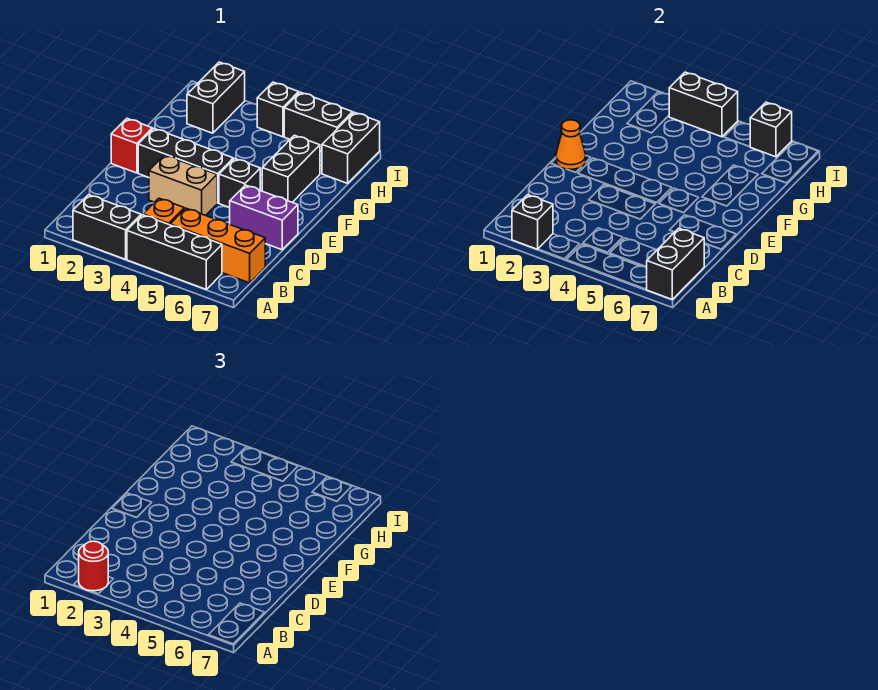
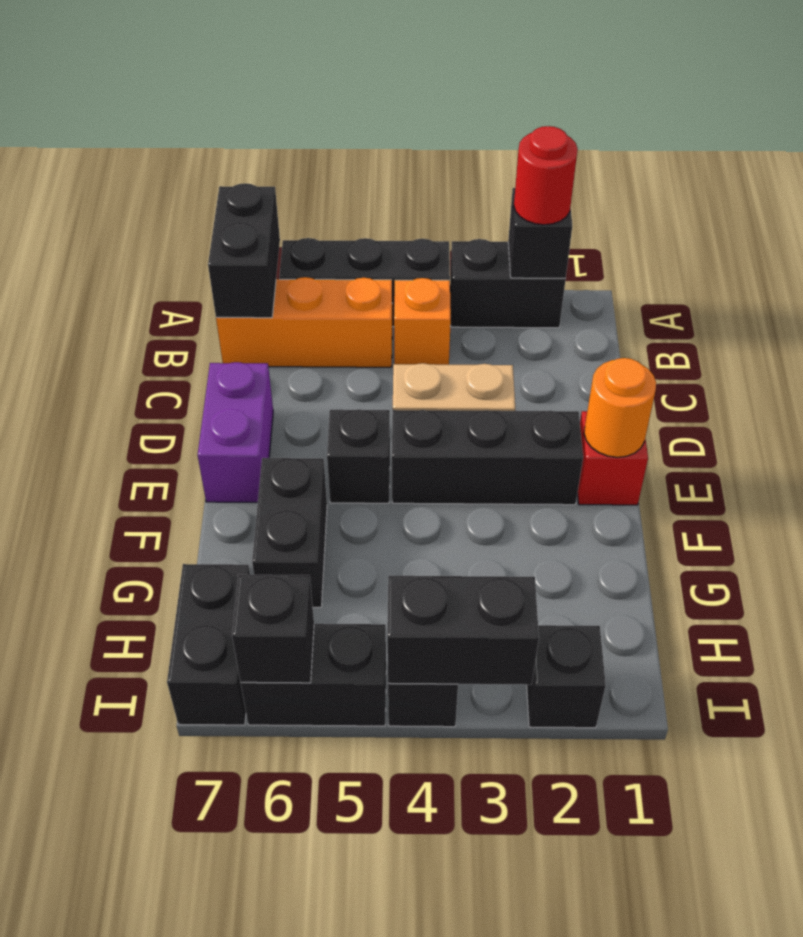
purple brick D6:D7 level 1 -> purple brick D7:E7 level 1
orange cone E1 level 2 -> orange round brick E1 level 2
black brick H2:I2 level 1 -> black brick I2 level 1

